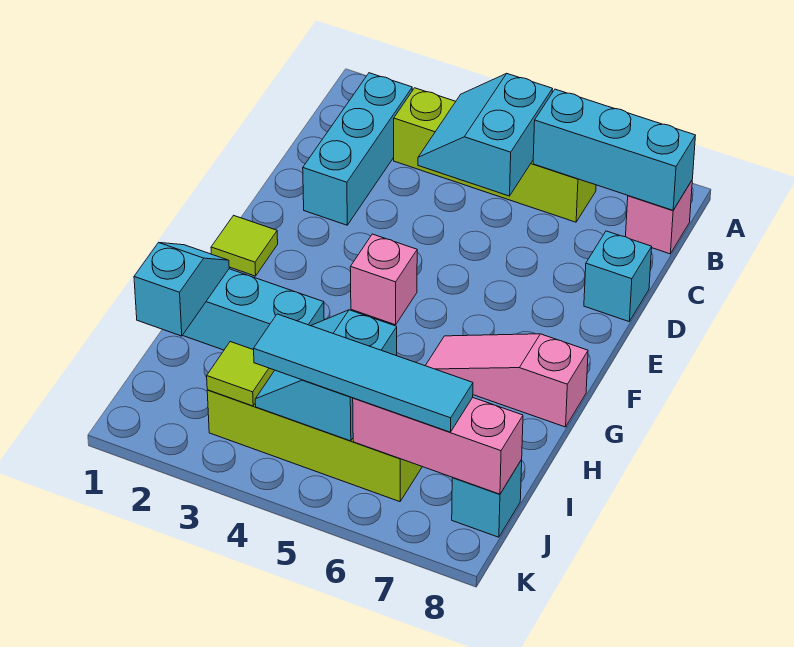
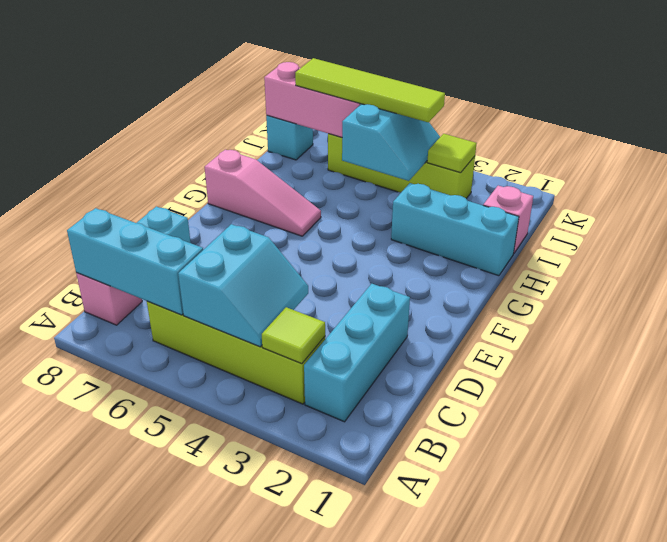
lime tile F1 level 1 -> lime tile B3 level 2
pink brick F4 level 1 -> pink brick I1 level 1
cyan slope H1:I1 level 2 top I -> none
cyan tile J4:J7 level 3 -> lime tile J4:J7 level 3

